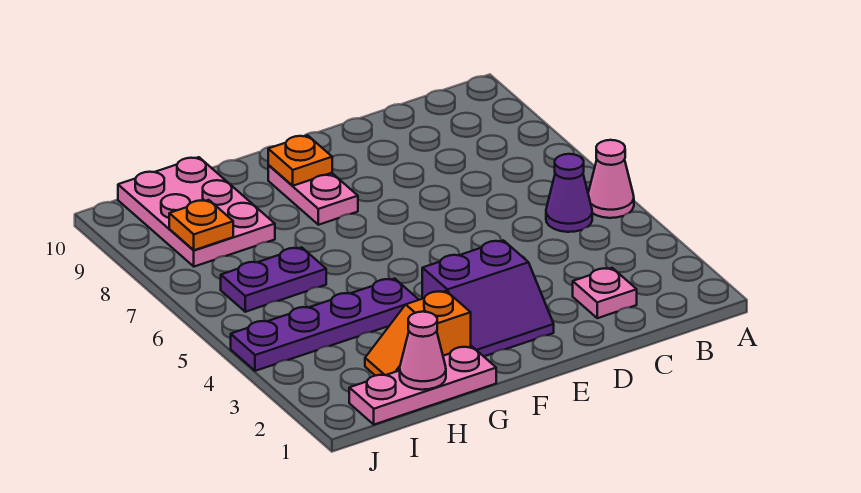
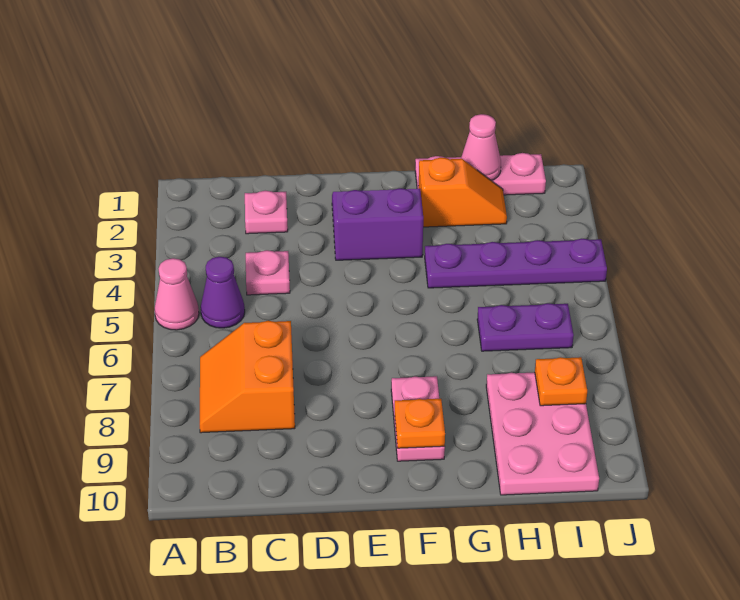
none -> orange slope B7:C8 level 1 top C
none -> pink plate C4 level 1

